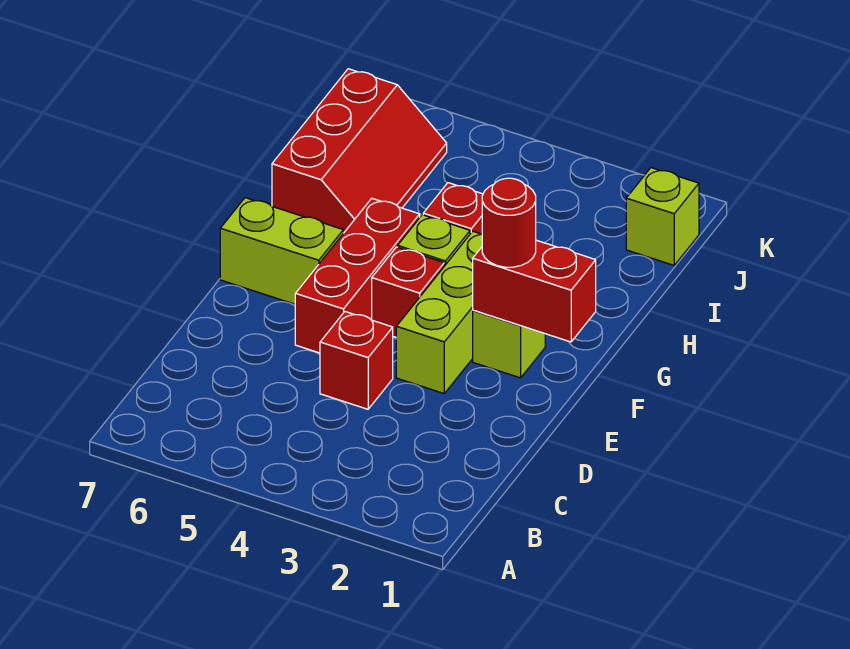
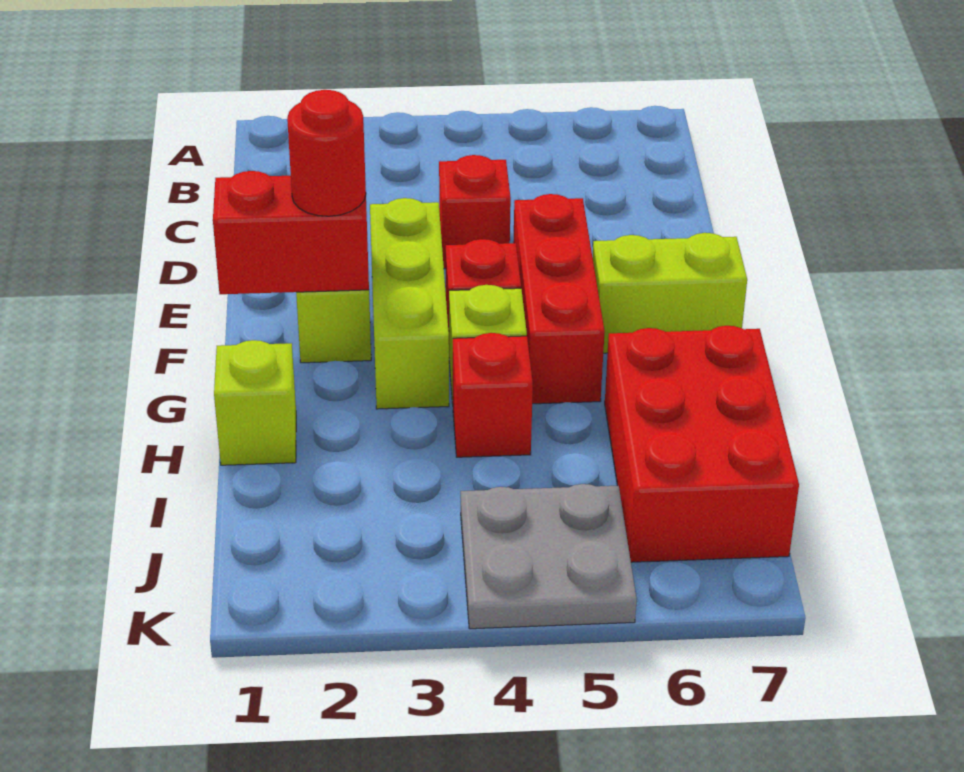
red slope H6:J7 level 1 top 7 -> red brick H6:J7 level 1
lime brick J1 level 1 -> lime brick H1 level 1
none -> grey plate J4:K5 level 1

